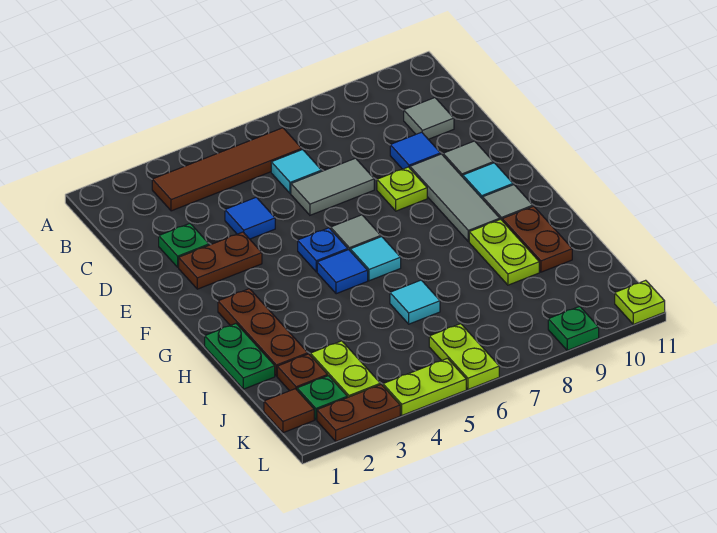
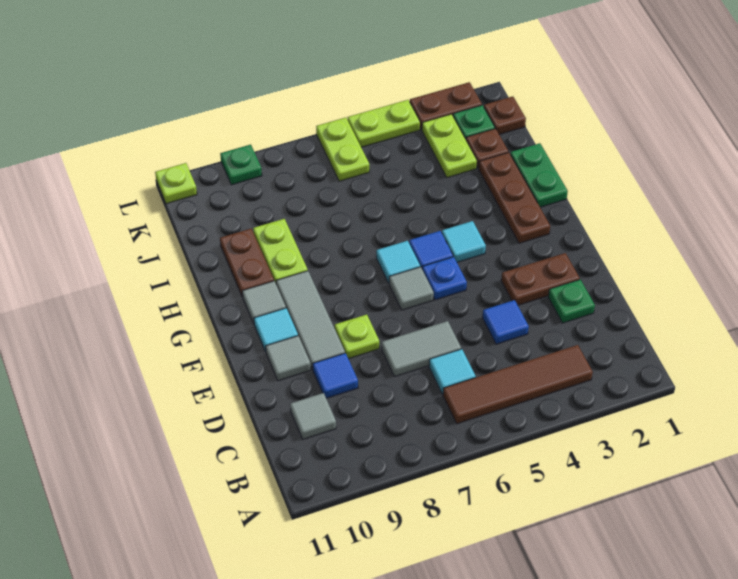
cyan tile I6 level 1 -> cyan tile G4 level 1
brown tile K1 level 1 -> brown plate K1 level 1

